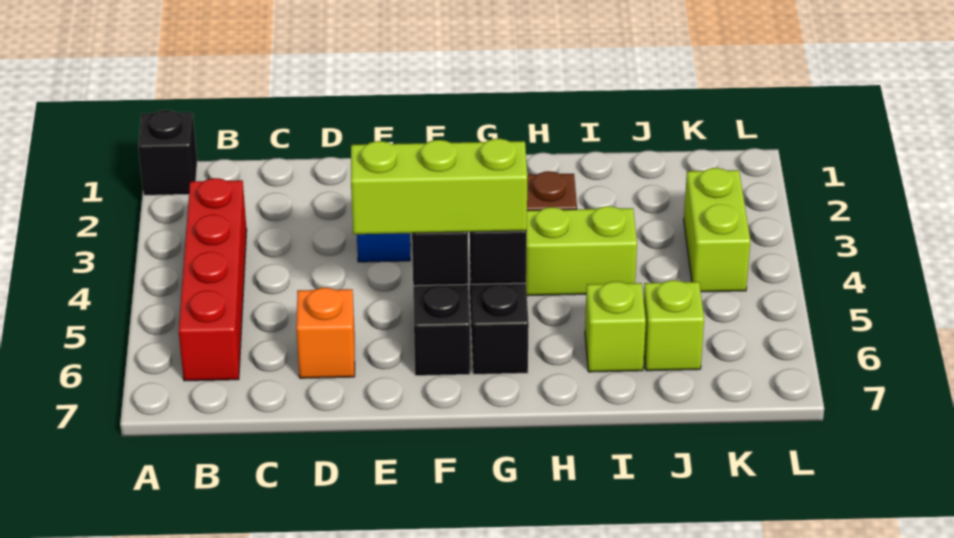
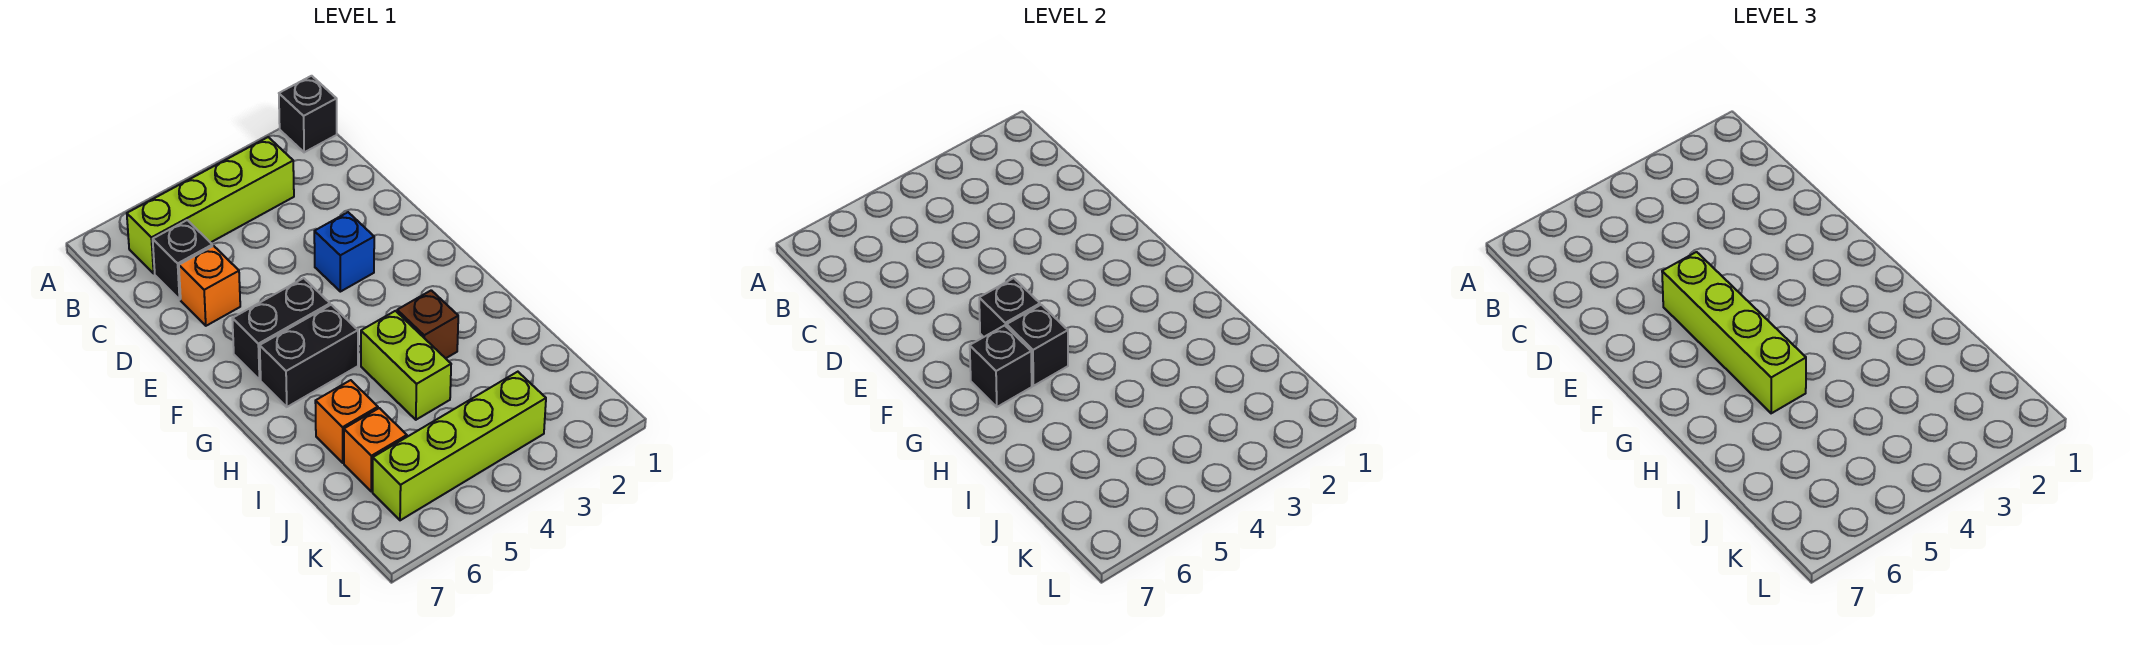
red brick B3:B6 level 1 -> lime brick B3:B6 level 1
none -> black brick C6 level 1
lime brick E5:G5 level 3 -> lime brick E5:H5 level 3
none -> black brick G6 level 2
lime brick I6 level 1 -> orange brick I6 level 1
lime brick J6 level 1 -> orange brick J6 level 1
lime brick K3:K4 level 1 -> lime brick K3:K6 level 1

